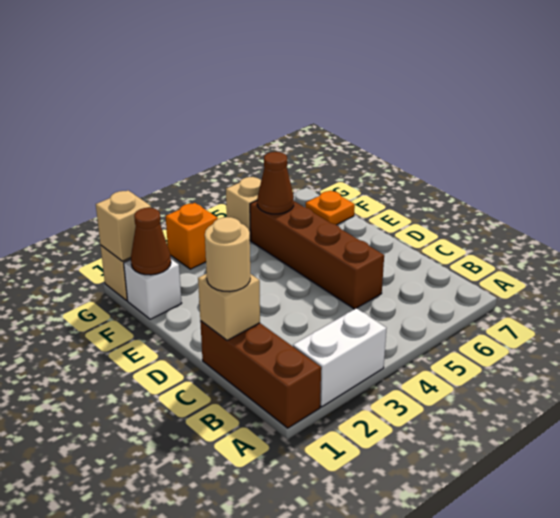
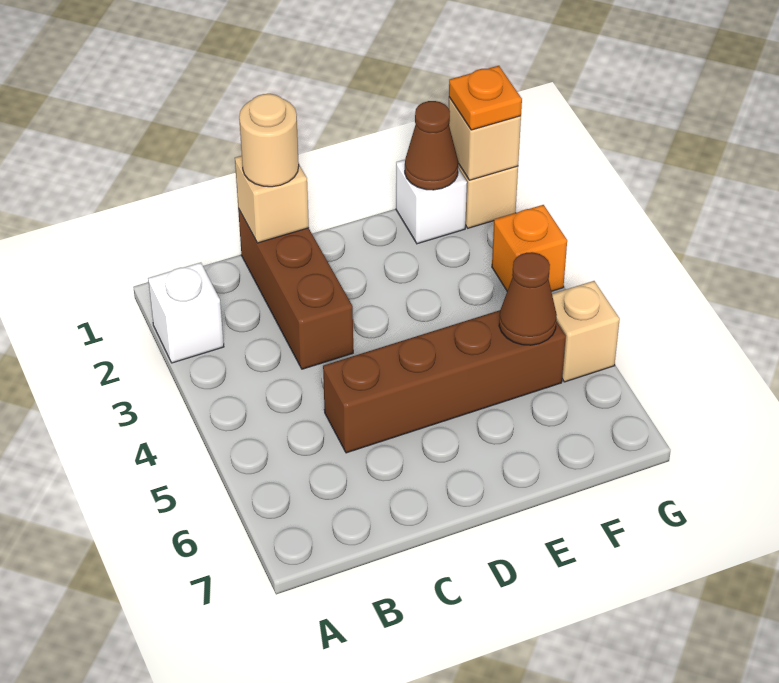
brown brick A1:C1 level 1 -> brown brick C1:C3 level 1
white brick A2:A3 level 1 -> white brick A2 level 1
orange plate F7 level 1 -> orange plate G1 level 3

